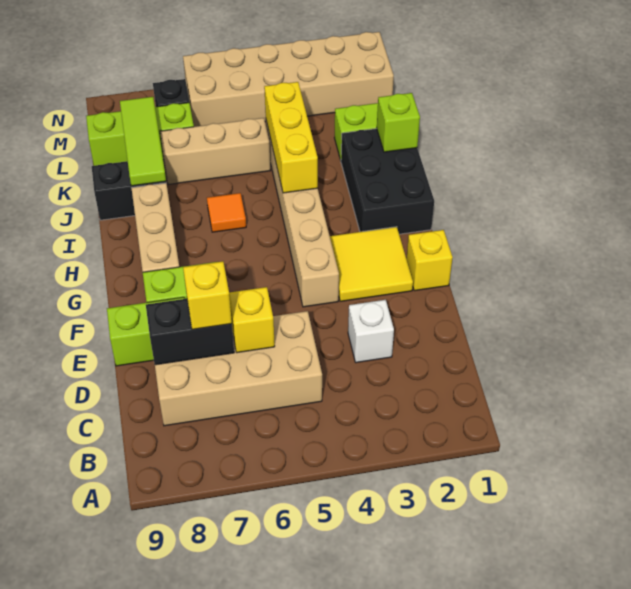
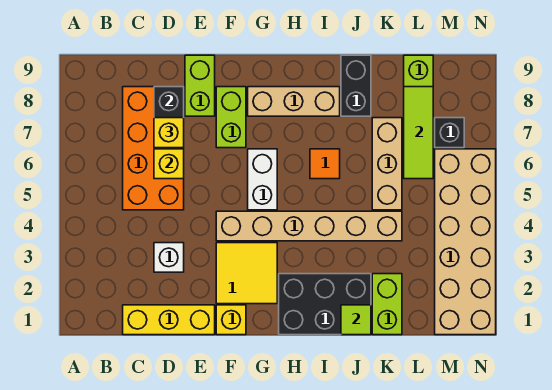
tan brick C5:D8 level 1 -> orange brick C5:D8 level 1
none -> white brick G5:G6 level 1
yellow brick I4:K4 level 2 -> yellow brick C1:E1 level 1
lime brick J1 level 2 -> lime tile J1 level 2
lime tile J8:L8 level 2 -> lime tile L6:L8 level 2

